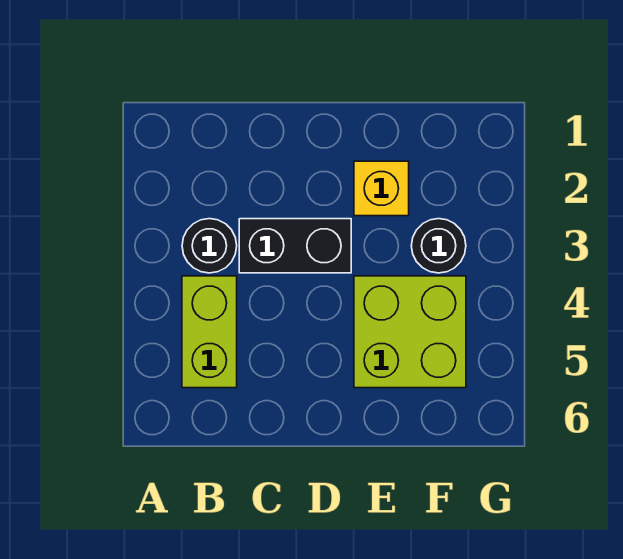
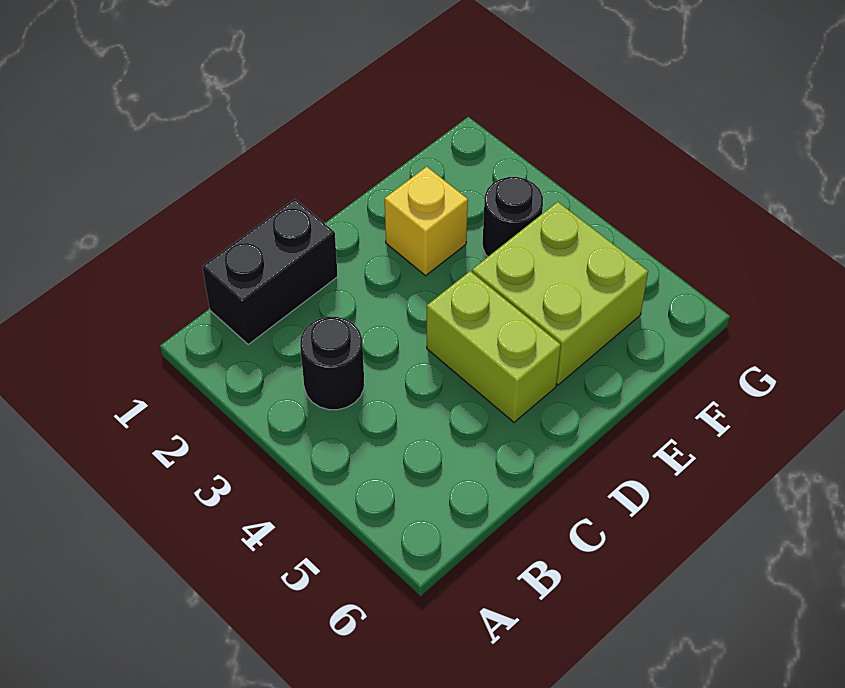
lime brick B4:B5 level 1 -> lime brick D4:D5 level 1
black brick C3:D3 level 1 -> black brick B1:C1 level 1

